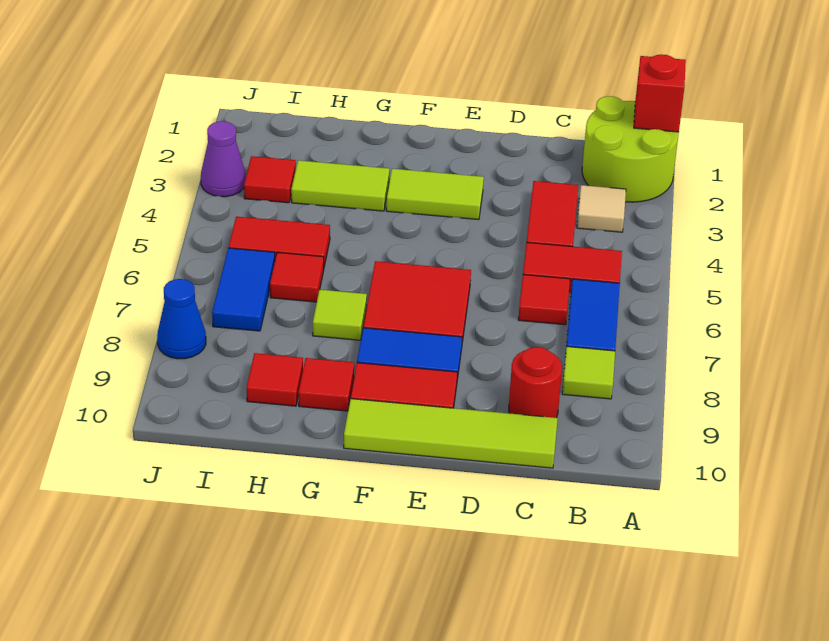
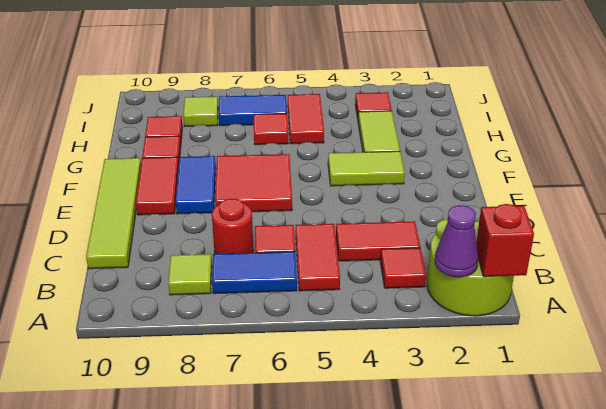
tan tile B3 level 1 -> red tile B3 level 1
red round brick C9 level 1 -> red round brick C7 level 1
lime tile E3:F3 level 1 -> lime tile F3:F4 level 1
lime tile G7 level 1 -> lime tile I8 level 1
purple cone J3 level 1 -> purple cone A2 level 2
blue cone J8 level 1 -> none

